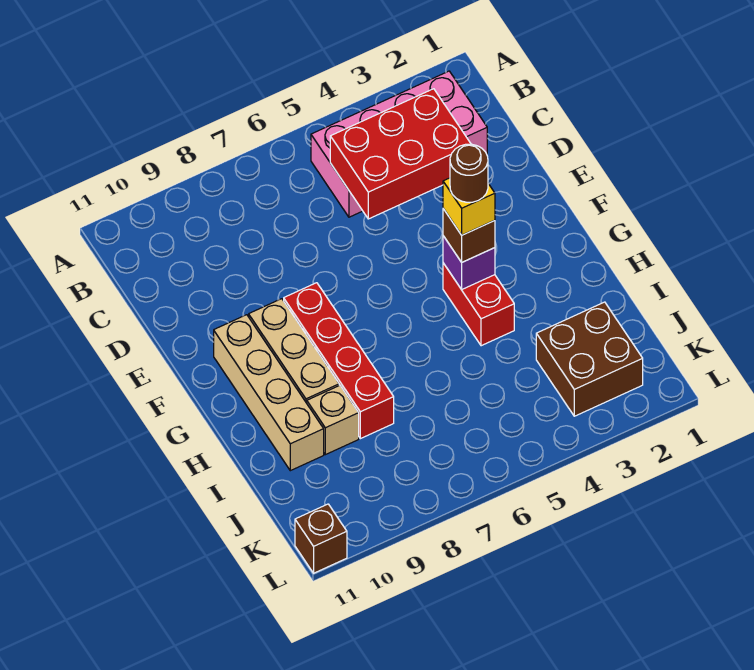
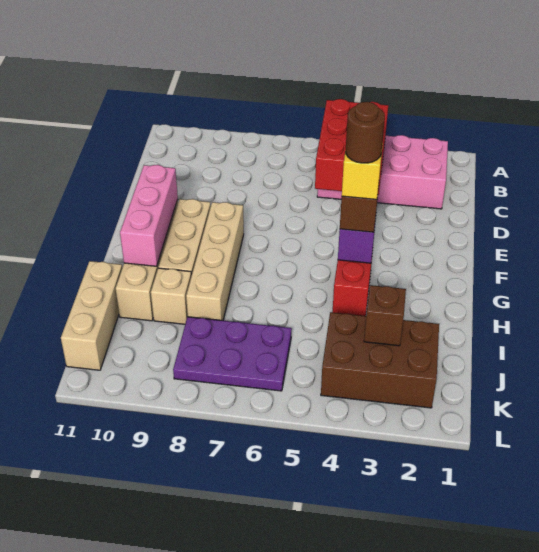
red brick C3:D5 level 2 -> red brick B4:D5 level 2
red brick F8:I8 level 1 -> tan brick F8:I8 level 1
none -> pink brick F10:H10 level 2
none -> tan brick I11:K11 level 1
brown brick J2:K3 level 1 -> brown brick J2:K4 level 1
none -> purple plate J6:K8 level 1
brown brick L11 level 1 -> brown brick J3 level 2

